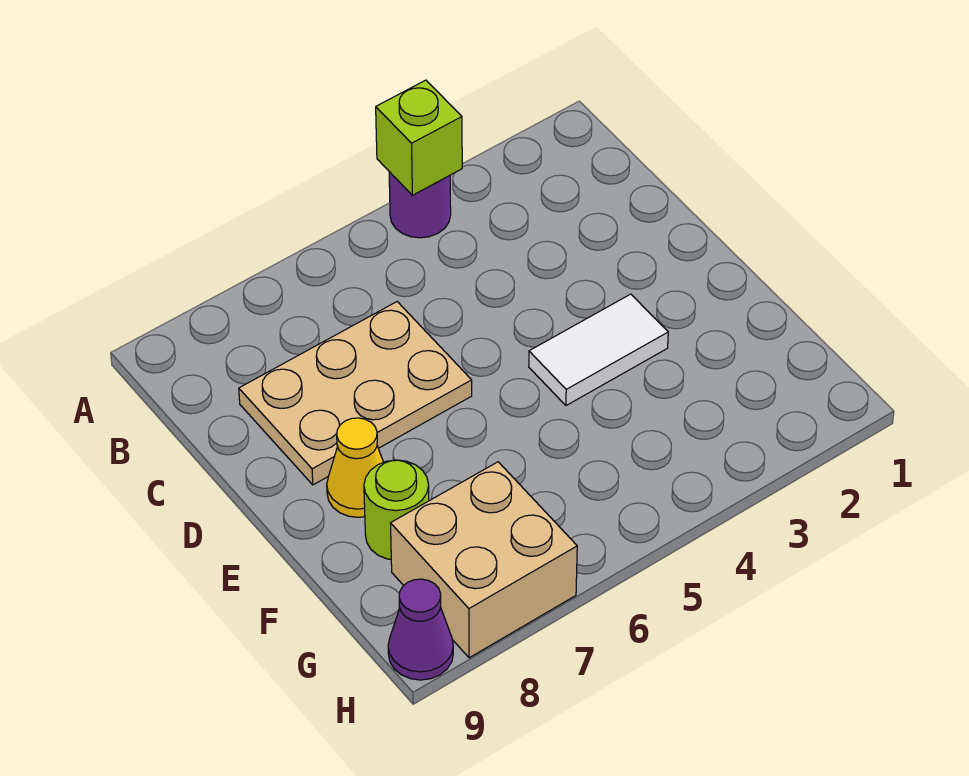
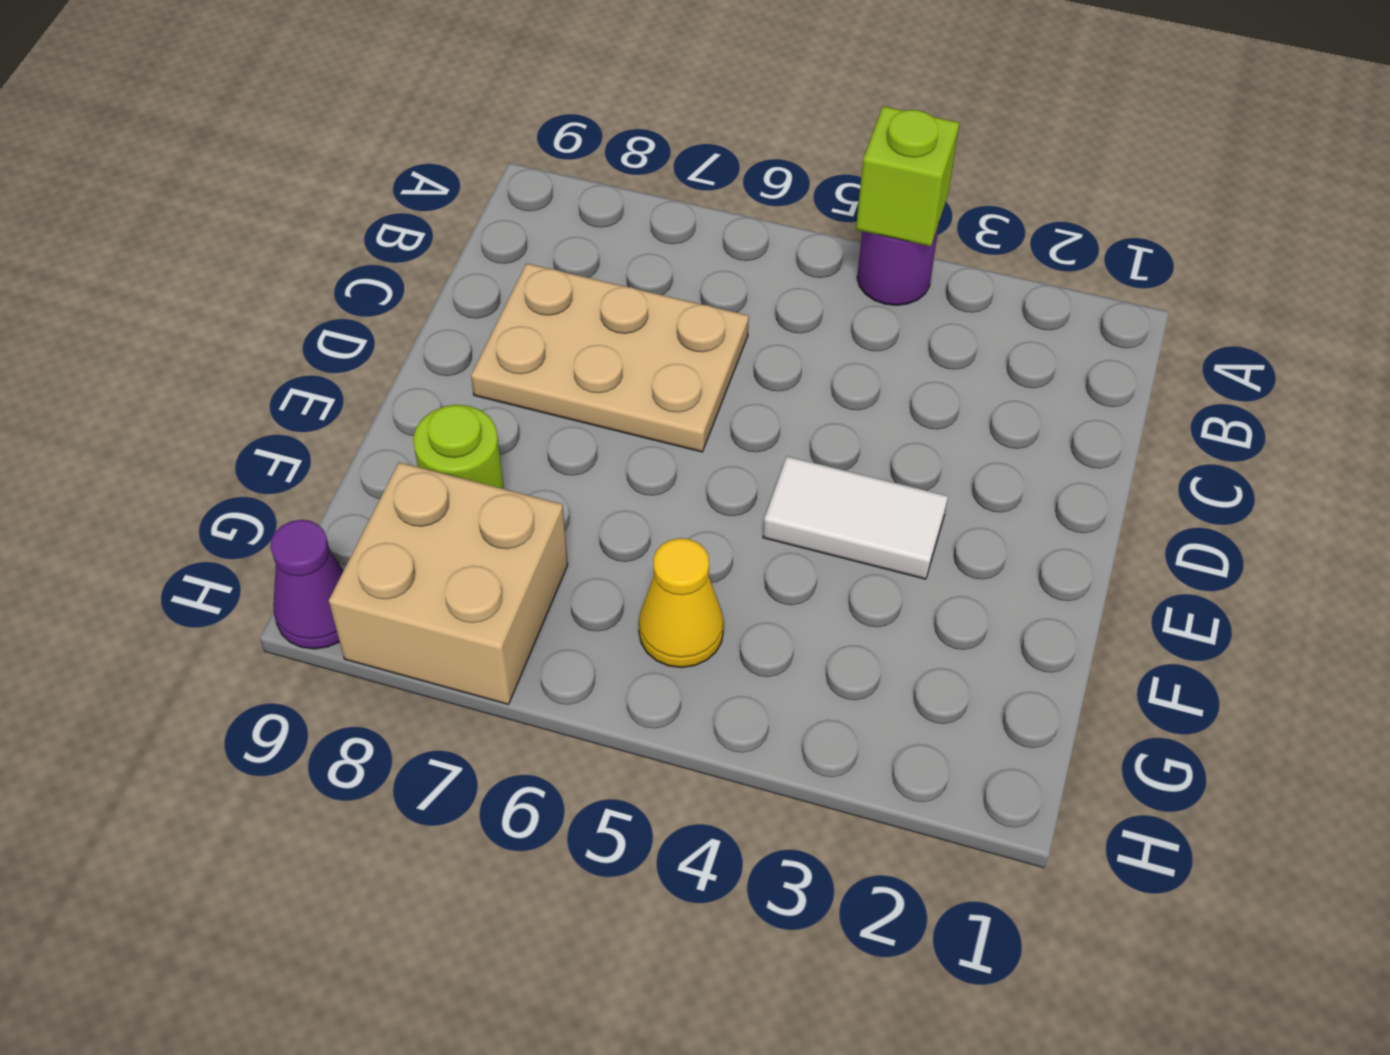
yellow cone E8 level 1 -> yellow cone G5 level 1

